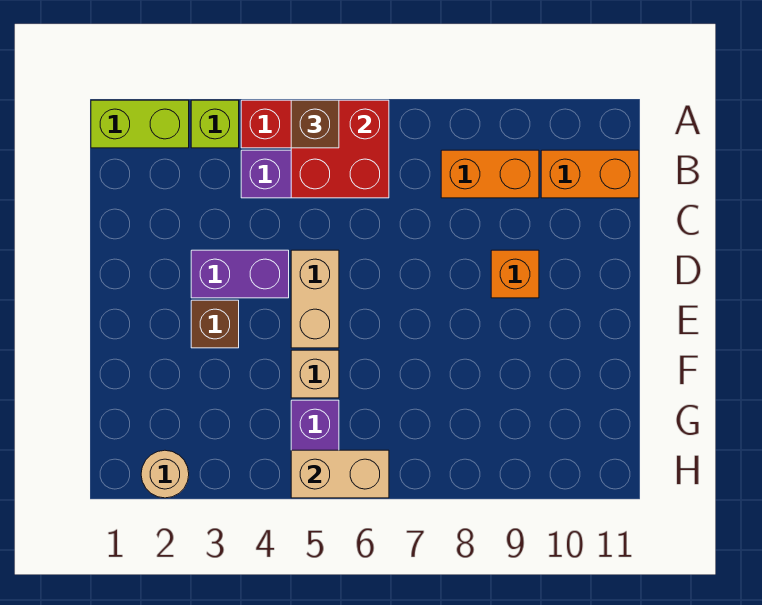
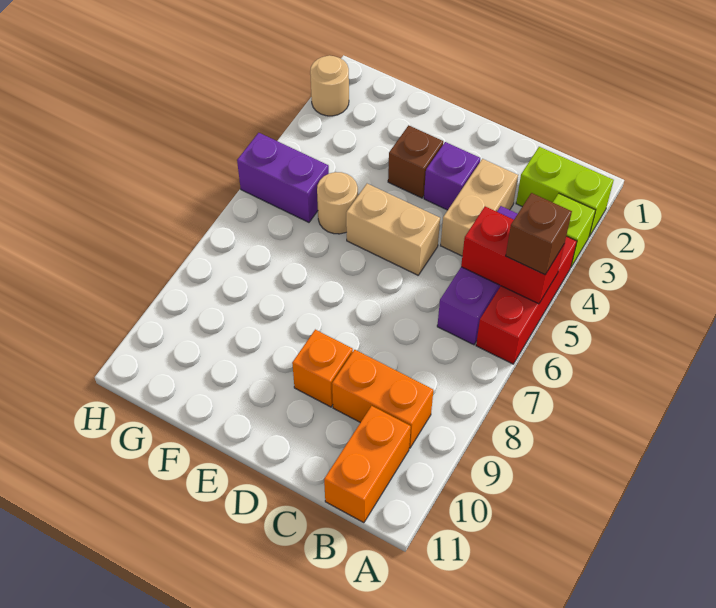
lime brick A1:A2 level 1 -> lime brick A2:B2 level 1
red brick A5:B6 level 2 -> red brick A5:B5 level 2
orange brick B8:B9 level 1 -> orange brick B9:C9 level 1
purple brick D3:D4 level 1 -> purple brick D3 level 1
tan brick F5 level 1 -> tan round brick F5 level 1
tan brick H5:H6 level 2 -> tan brick C3:C4 level 1

